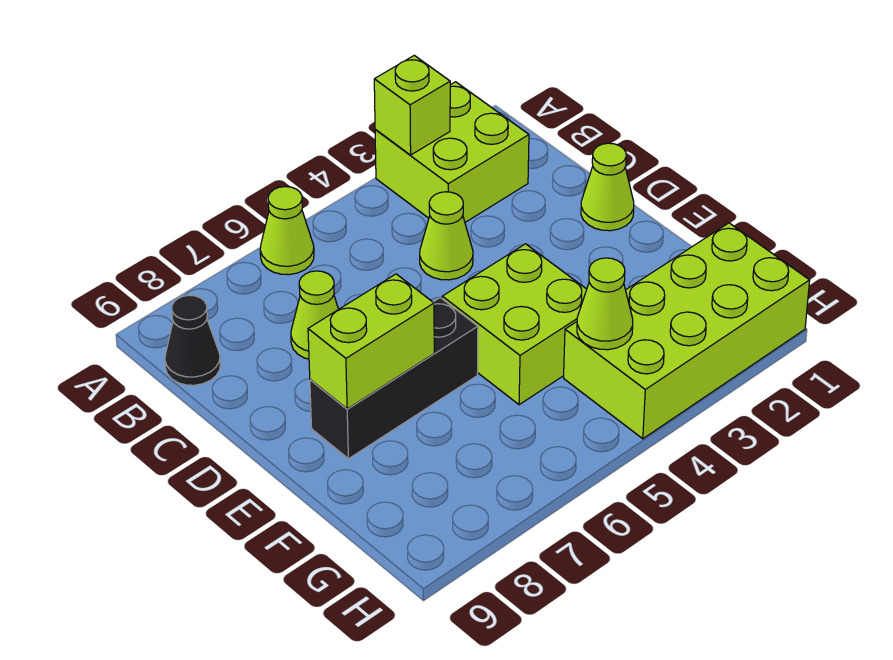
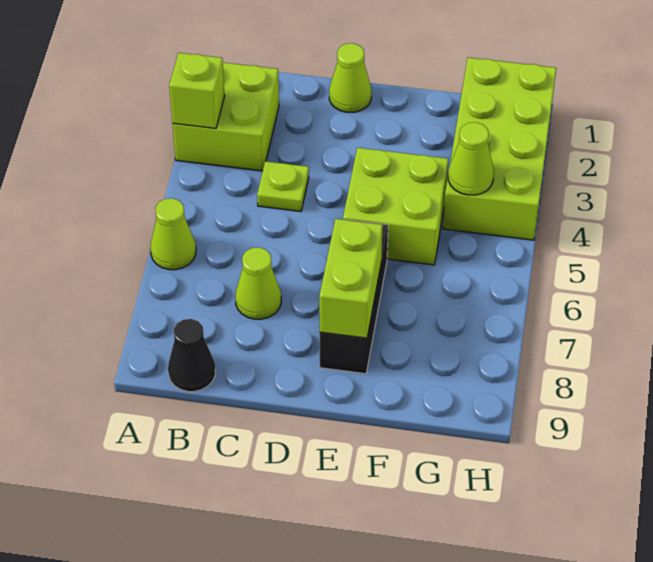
lime cone C4 level 1 -> lime plate C4 level 1

